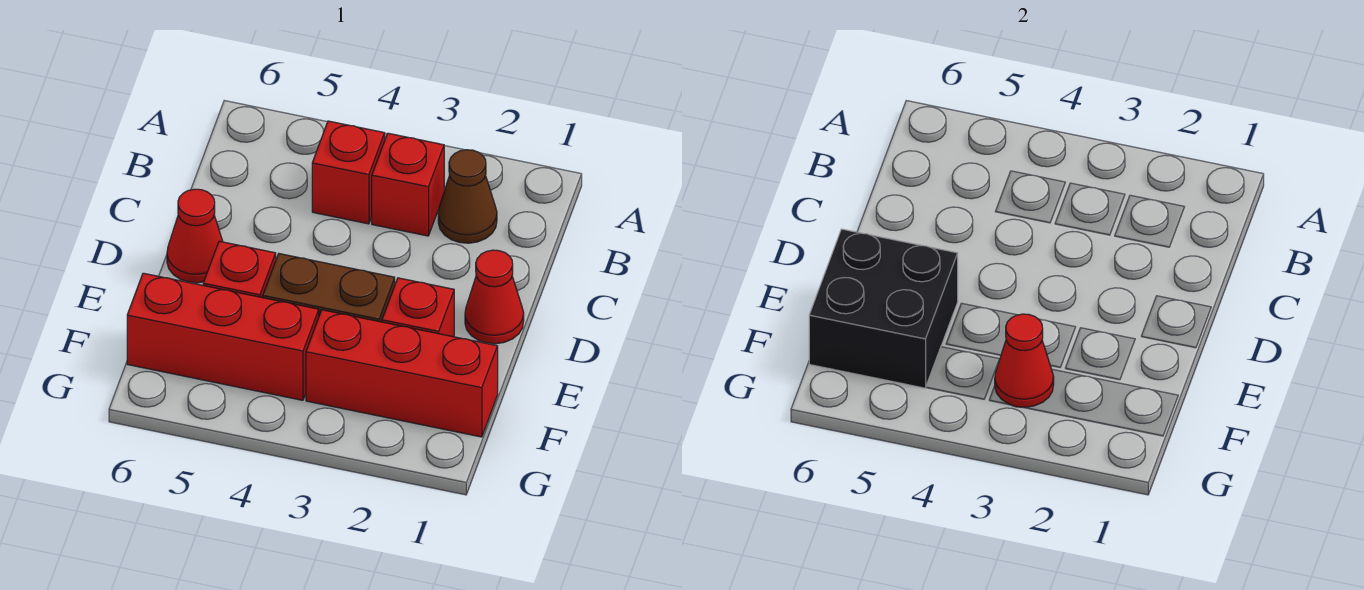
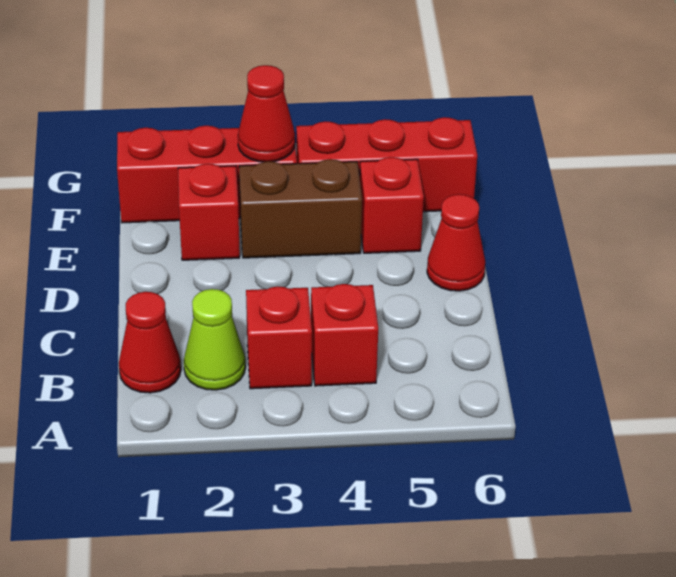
brown cone B2 level 1 -> lime cone B2 level 1
red cone D1 level 1 -> red cone B1 level 1
black brick E5:F6 level 2 -> none

